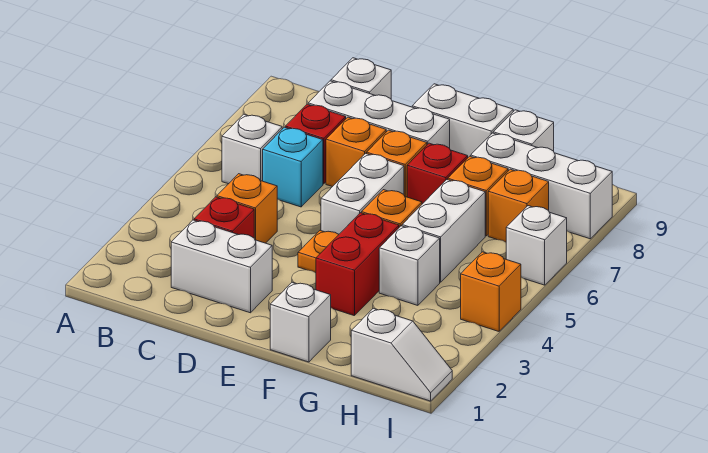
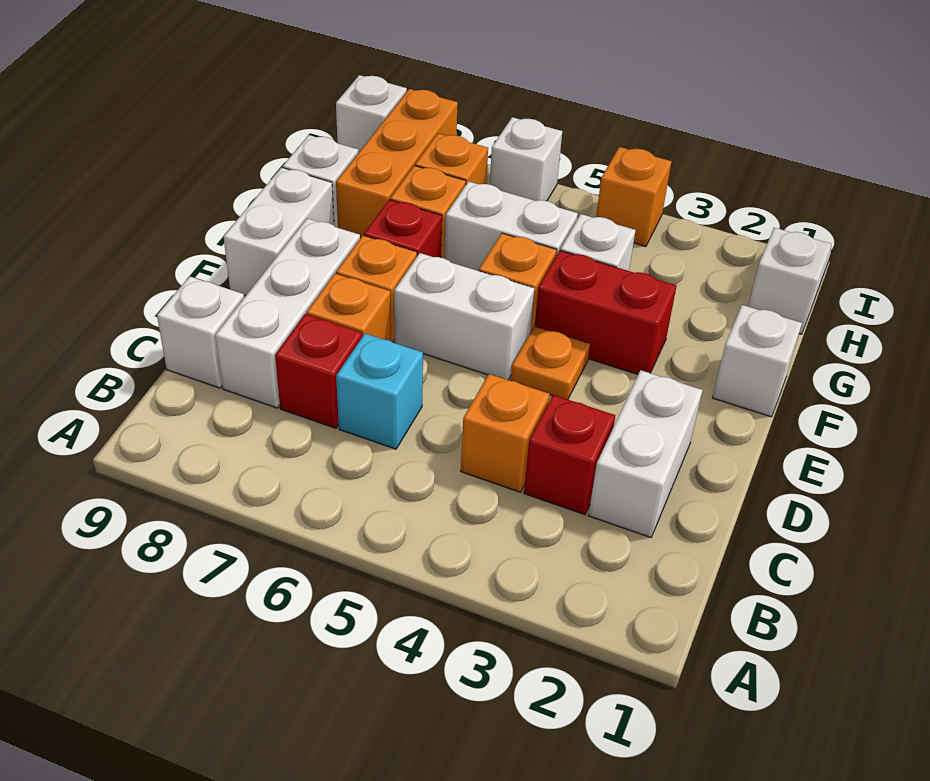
white brick B6 level 1 -> white brick I9 level 1
white brick G8:I8 level 1 -> orange brick G8:I8 level 1

